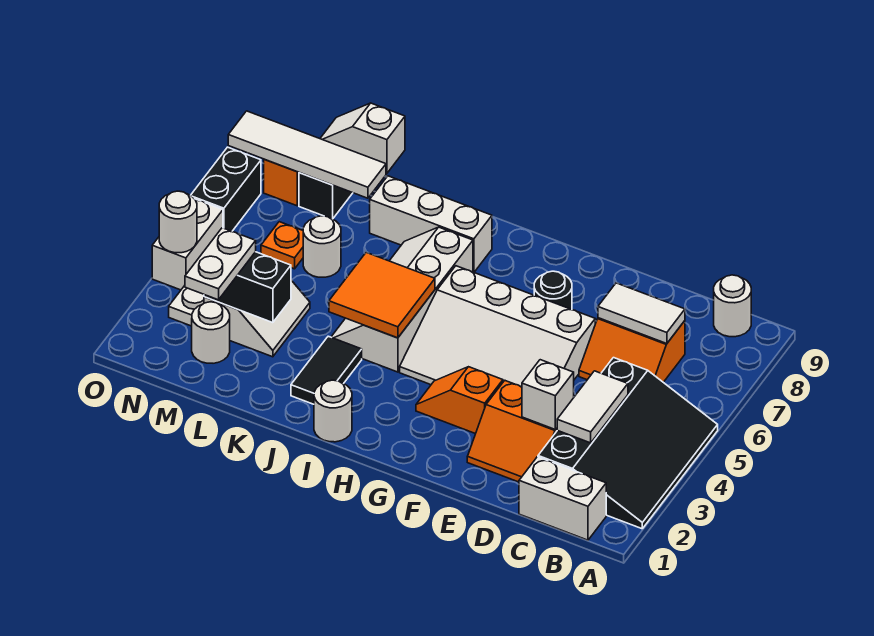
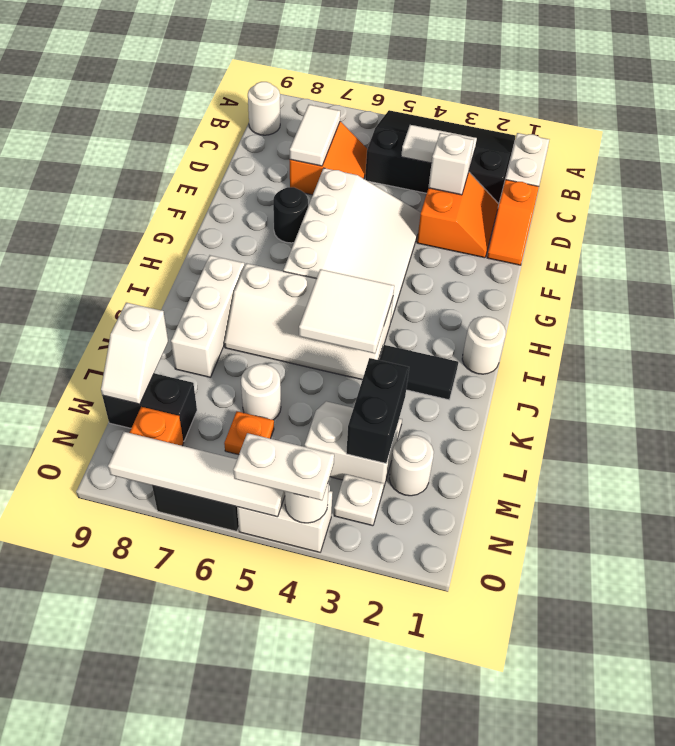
orange slope F3:G3 level 1 top F -> orange slope D1:E1 level 1 top D
orange tile I4:J5 level 2 -> white tile I4:J5 level 2
white tile L8:O8 level 2 -> white tile O5:O8 level 2
white plate M2:M3 level 3 -> white plate O4:O5 level 3

